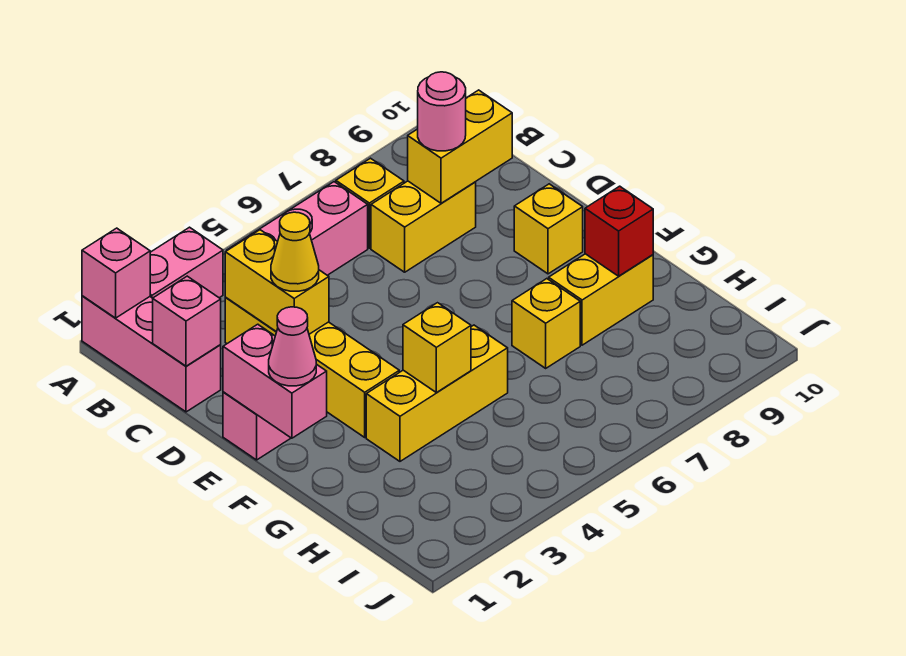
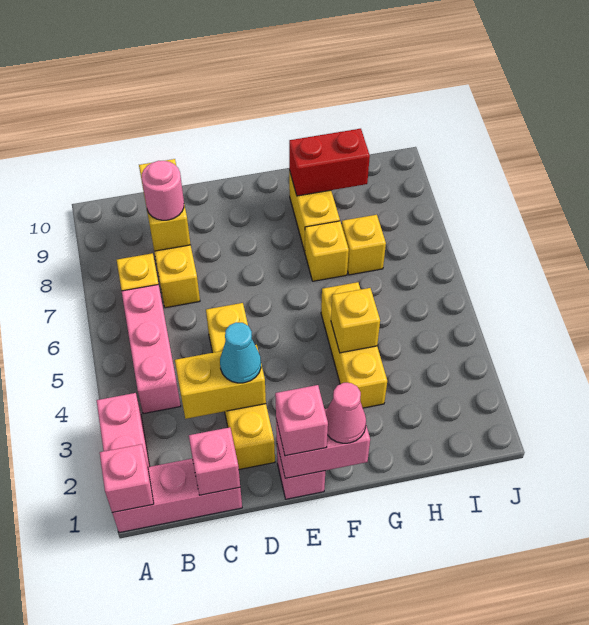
yellow brick C3:F3 level 1 -> yellow brick D2:D5 level 1
yellow cone D3 level 3 -> cyan cone D3 level 3
none -> pink brick E1 level 3
yellow brick E9 level 1 -> yellow brick H7 level 1
red brick G9 level 2 -> red brick G9:H9 level 2

